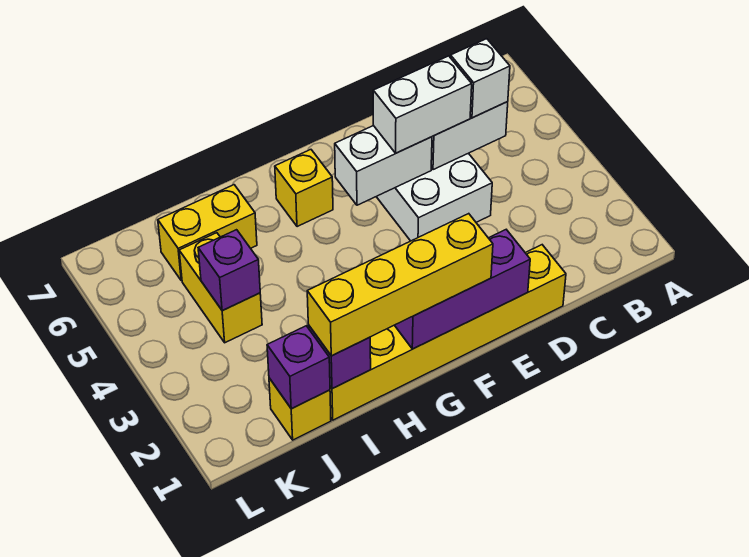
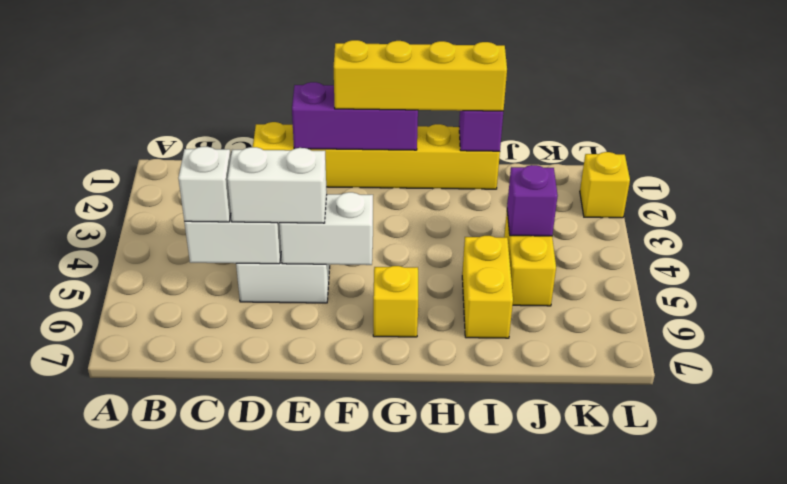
yellow brick I6:J6 level 1 -> yellow brick I5:I6 level 1
yellow brick J1 level 1 -> yellow brick L2 level 1
purple brick J1 level 2 -> none

